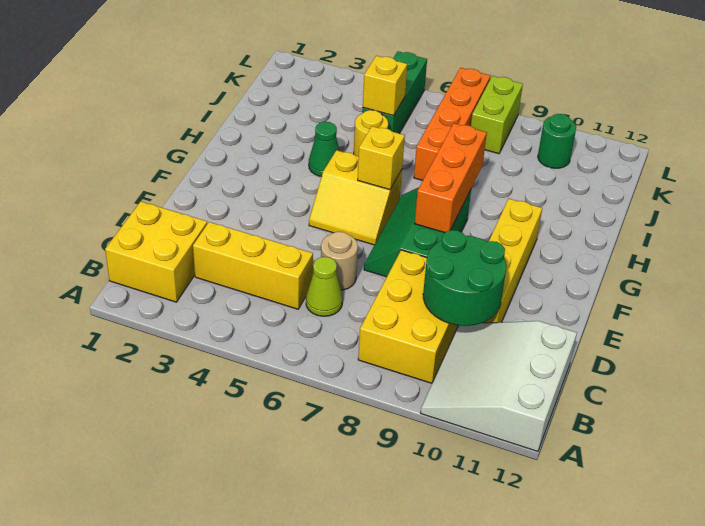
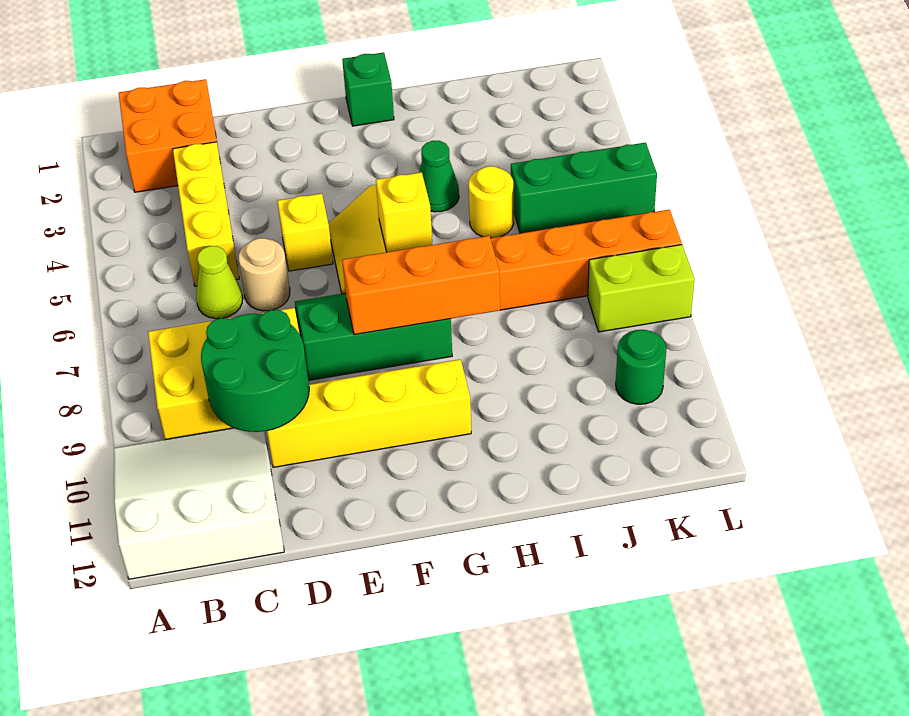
yellow brick B1:C2 level 1 -> orange brick B1:C2 level 1
none -> green brick G1 level 1
yellow brick J5 level 2 -> yellow brick E5 level 1

